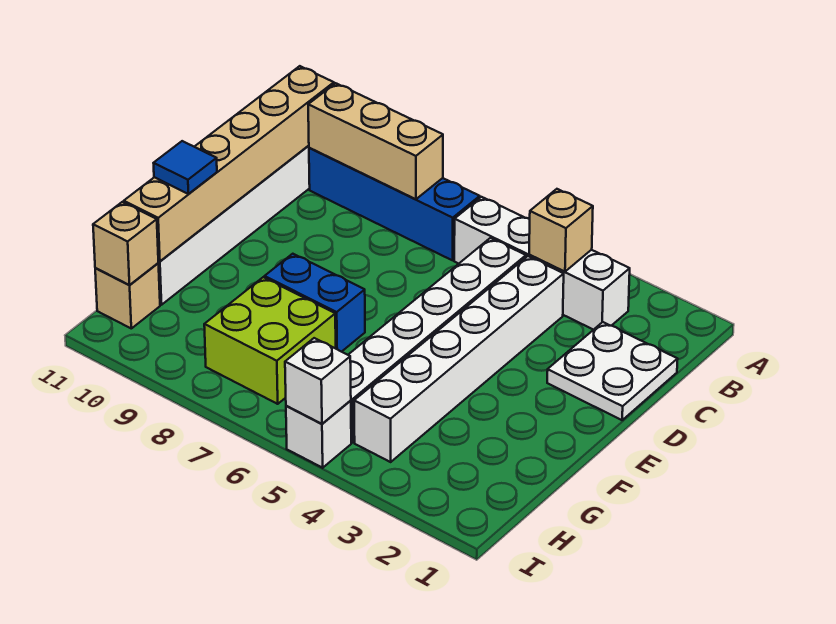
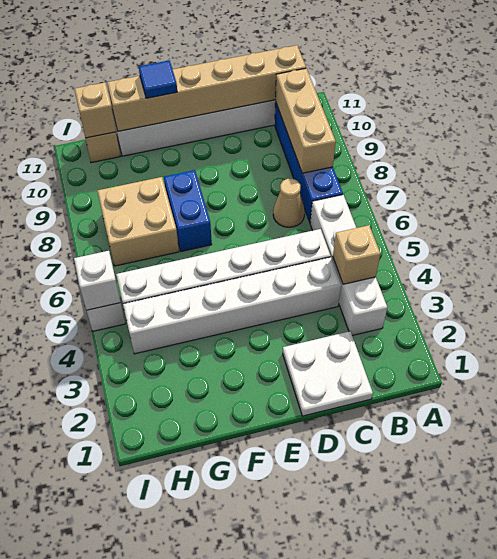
none -> tan cone C7 level 1
lime brick G7:H8 level 1 -> tan brick G7:H8 level 1

